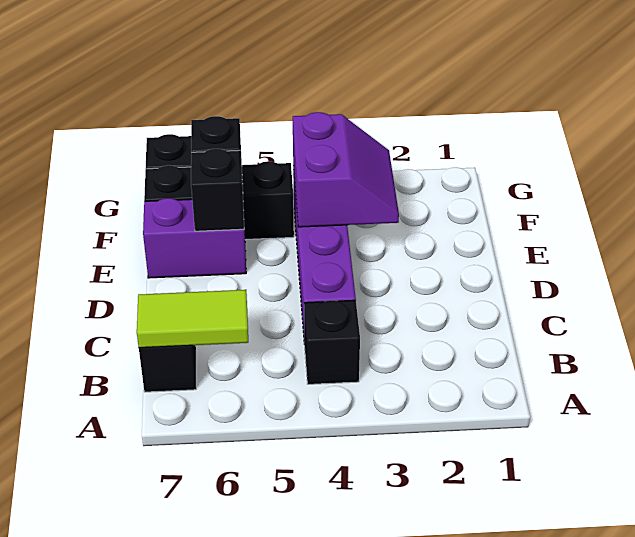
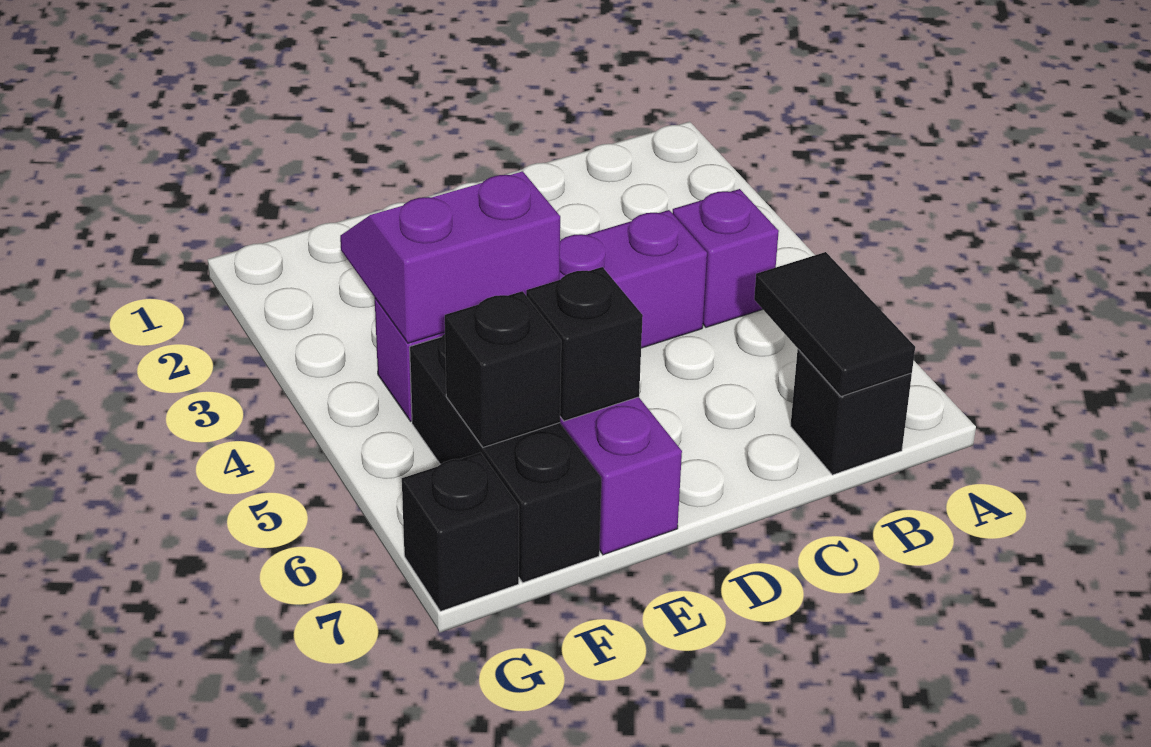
black brick B4 level 1 -> purple brick B4 level 1
lime tile B6:B7 level 2 -> black tile B6:B7 level 2

